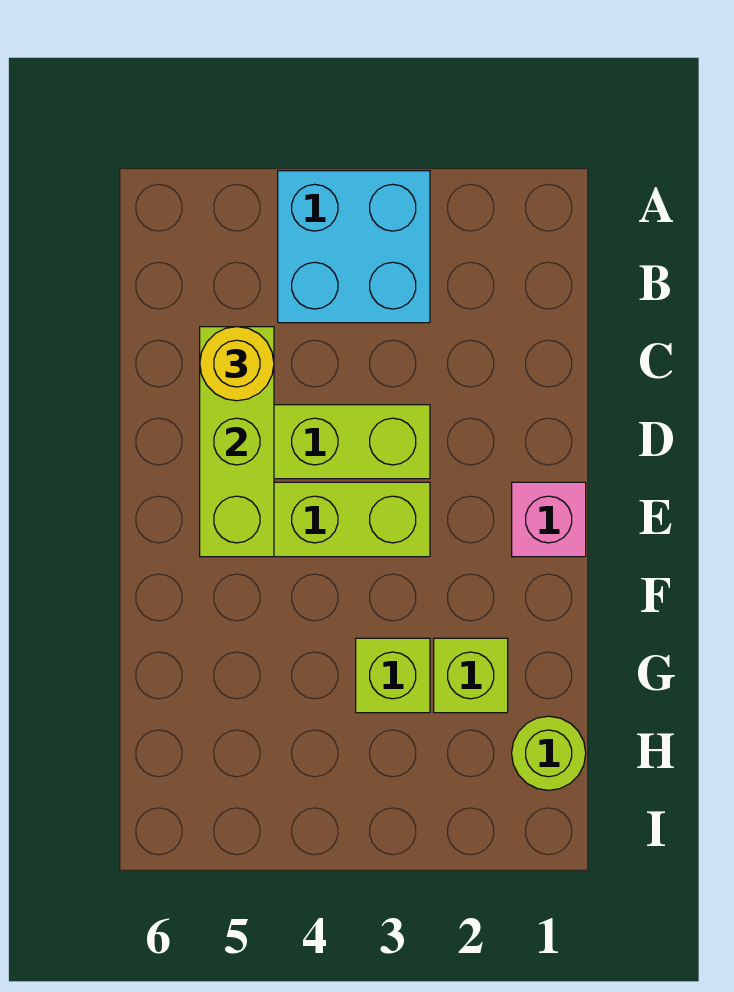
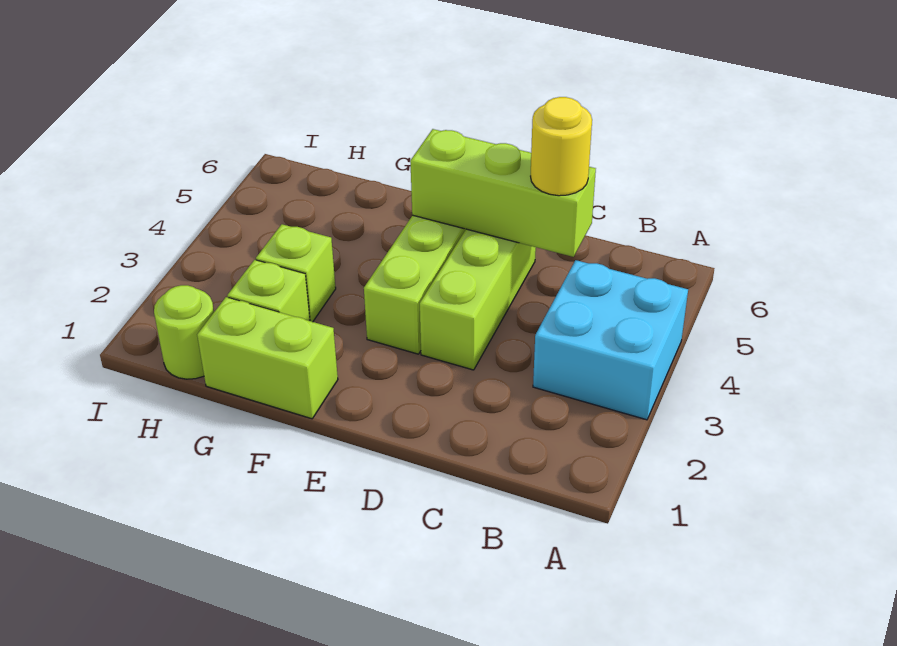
pink brick E1 level 1 -> none
none -> lime brick F1:G1 level 1

